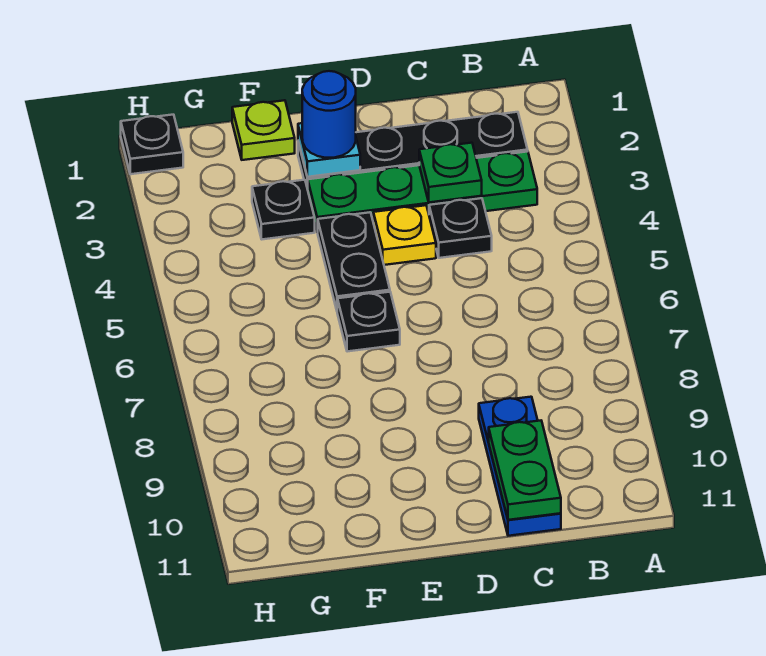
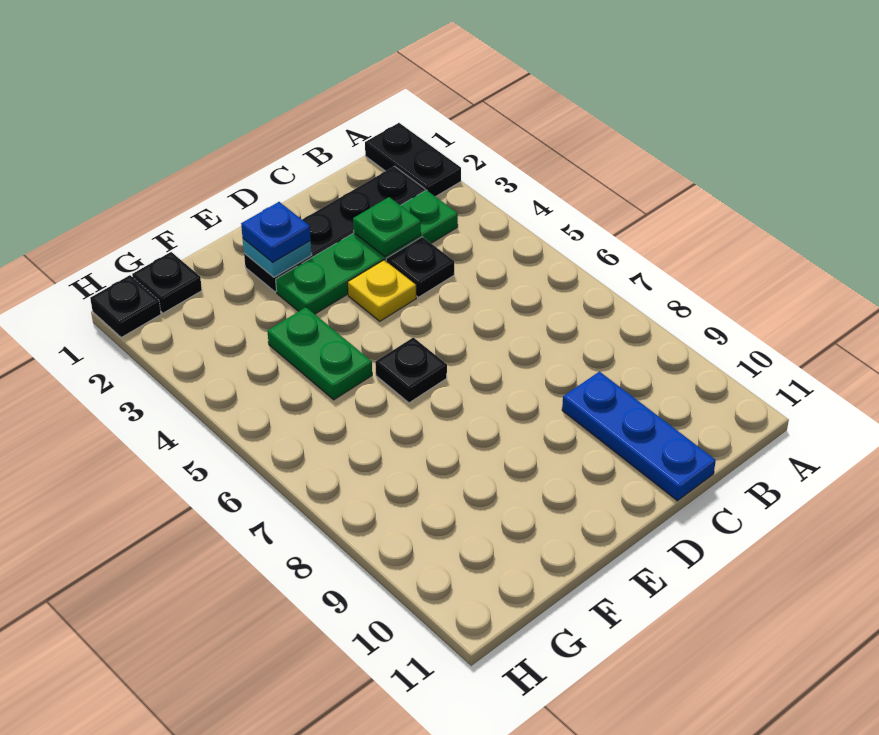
green plate C10:C11 level 2 -> green plate F4:F5 level 1
blue round brick E2 level 3 -> blue plate E2 level 3
black plate E4:E5 level 1 -> black plate A1:A2 level 1
lime plate F1 level 1 -> none
black plate F3 level 1 -> black plate G1 level 1

